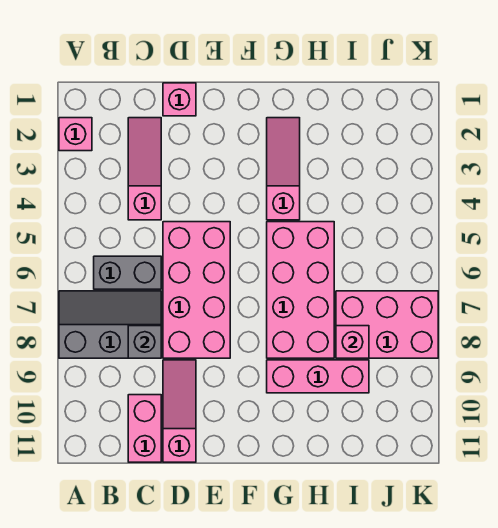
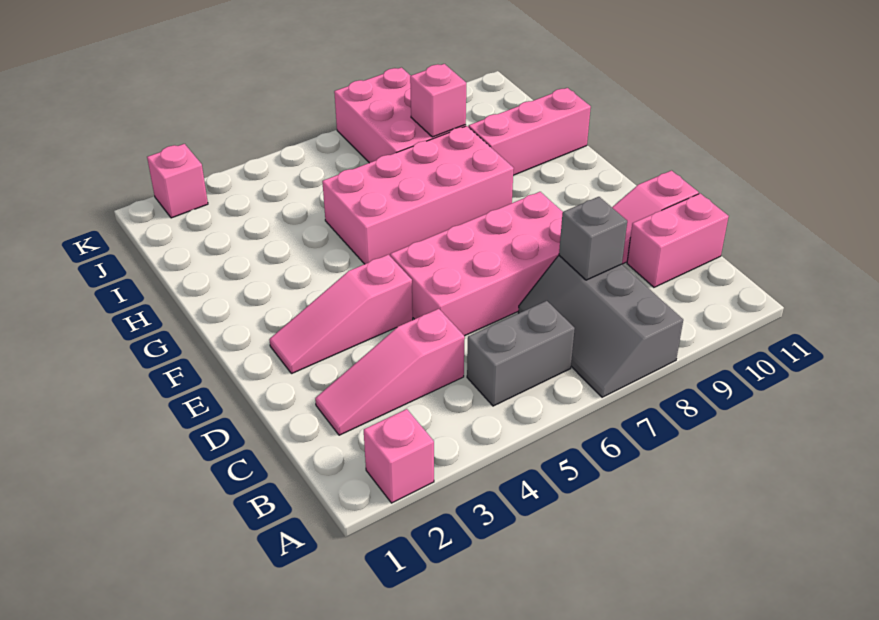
grey brick B6:C6 level 1 -> grey brick B5:B6 level 1
pink brick D1 level 1 -> pink brick K2 level 1
pink slope G2:G4 level 1 top 4 -> pink slope E2:E4 level 1 top 4
pink brick G9:I9 level 1 -> pink brick H9:H11 level 1

